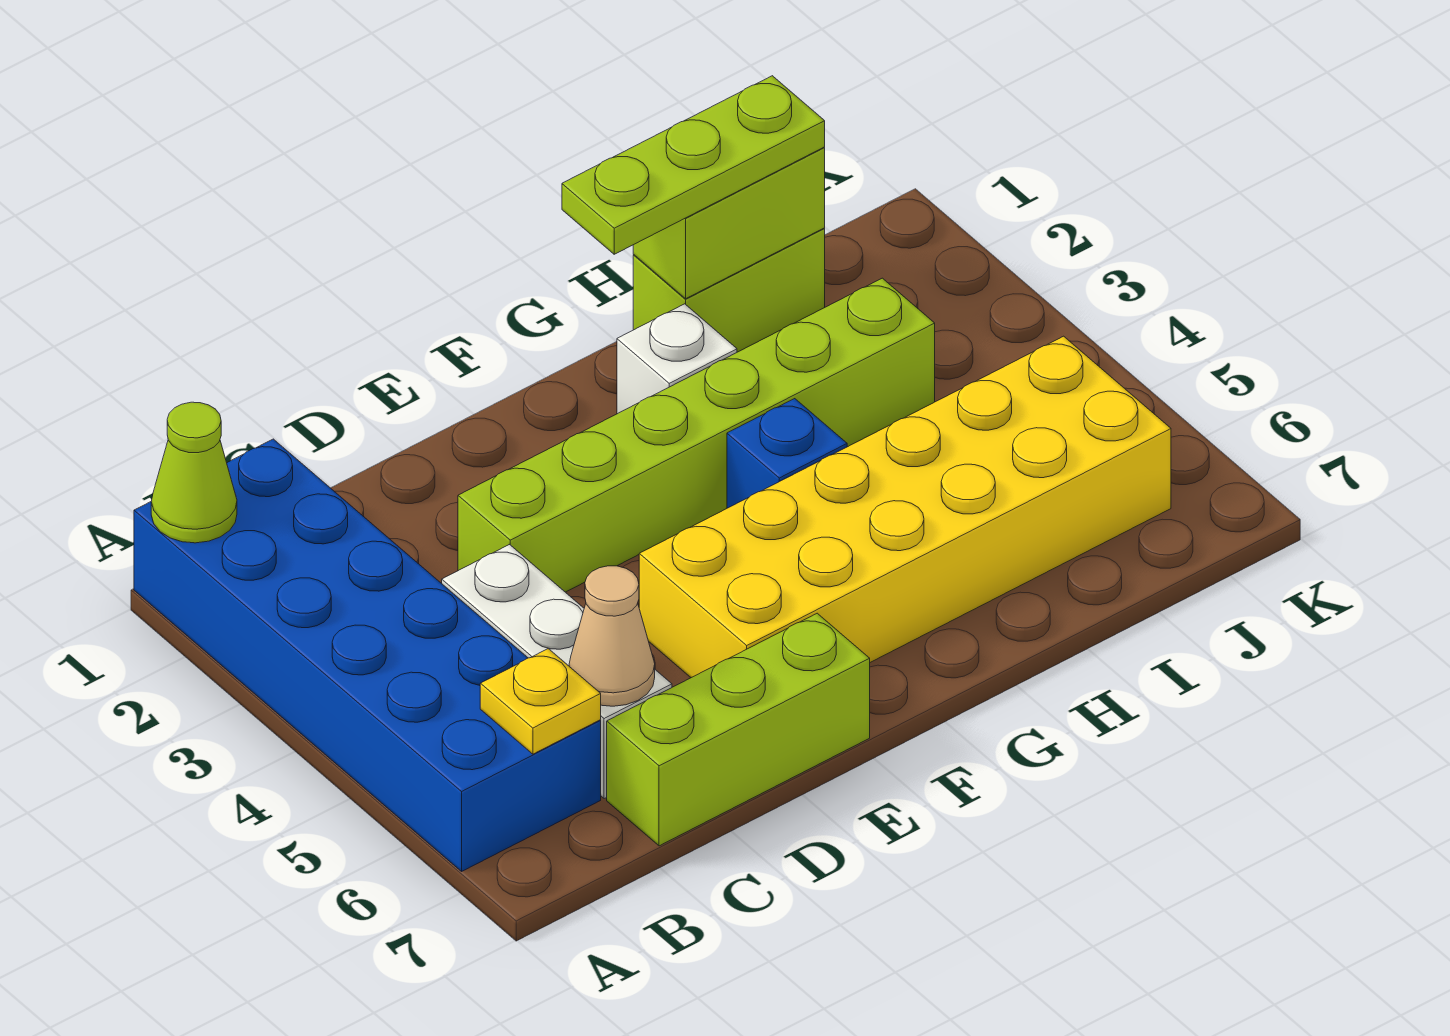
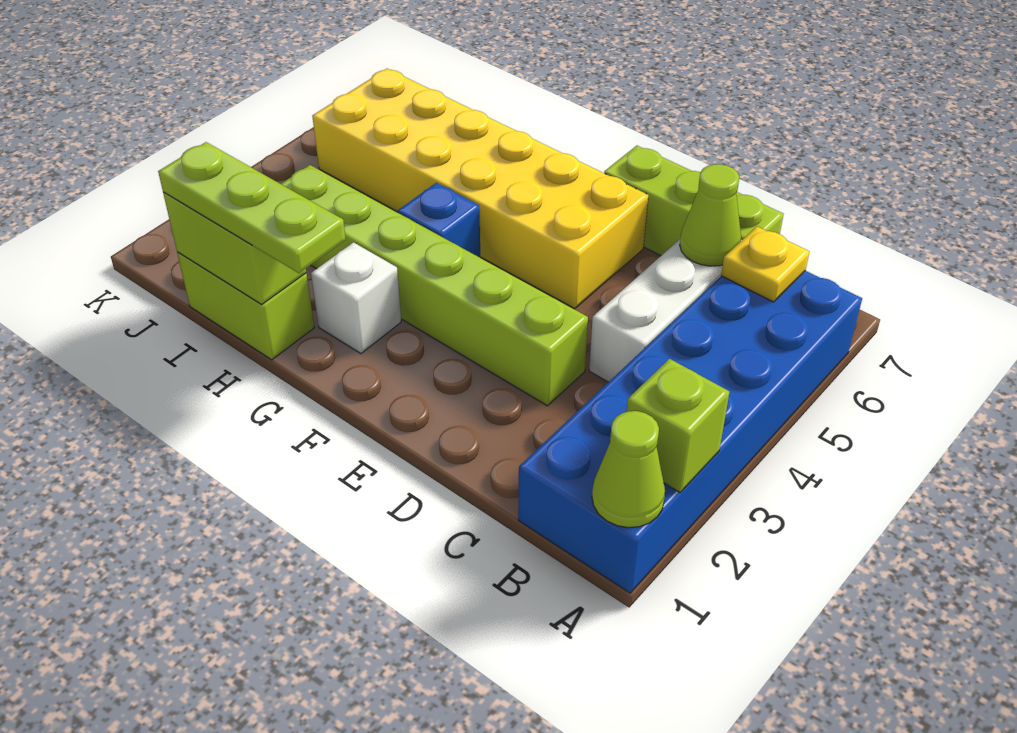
none -> lime brick A2 level 2
tan cone C6 level 2 -> lime cone C6 level 2

